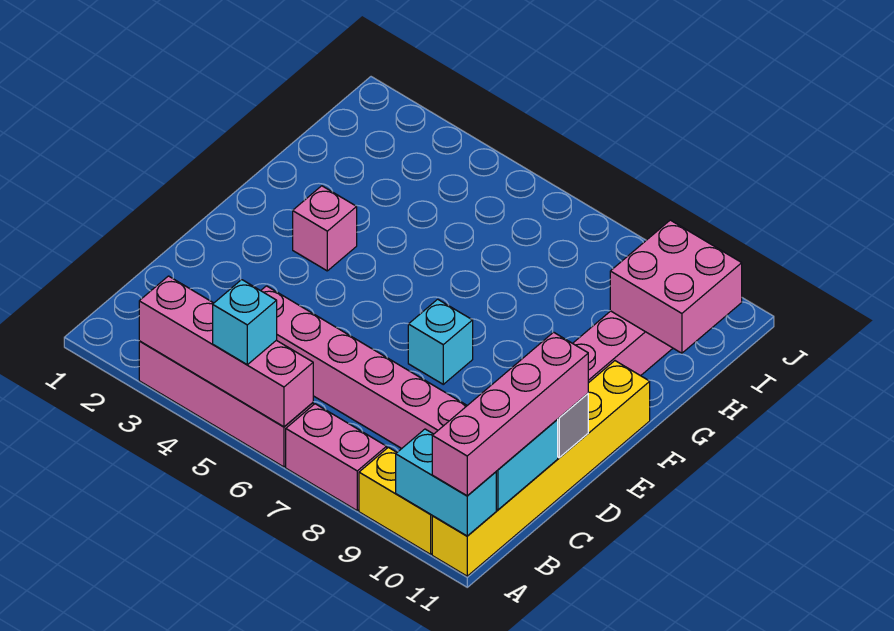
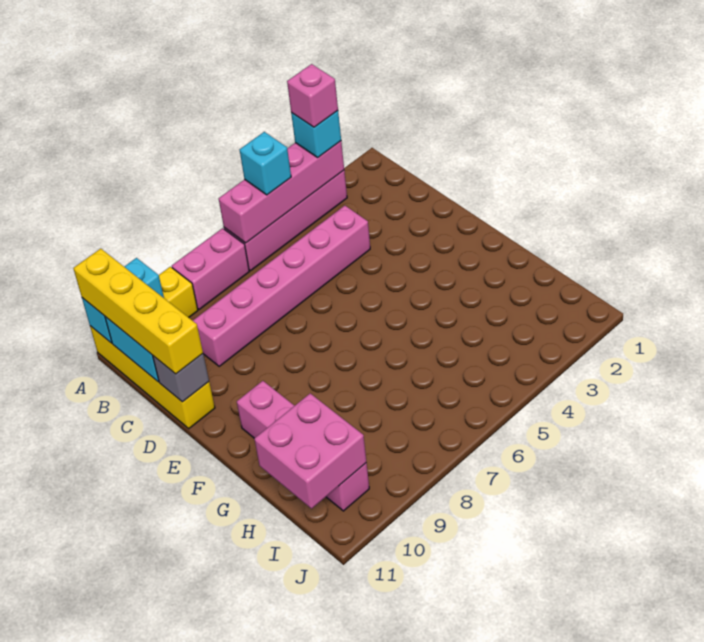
yellow brick A11:F11 level 1 -> yellow brick A11:D11 level 1
pink brick A11:D11 level 3 -> yellow brick A11:D11 level 3
cyan brick E7 level 1 -> cyan brick A3 level 3
pink brick F3 level 1 -> pink brick A3 level 4

